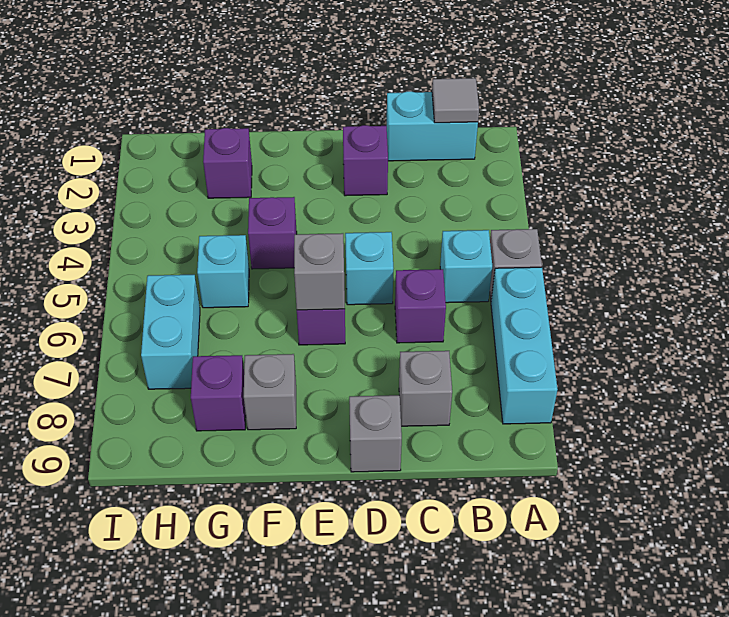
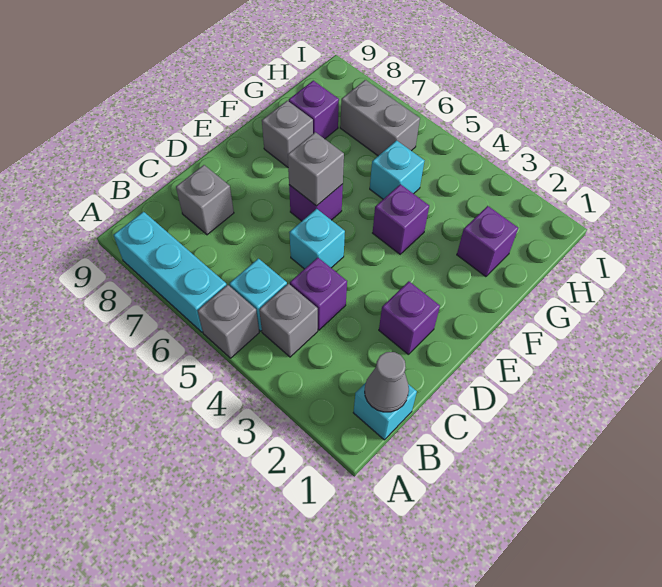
cyan brick B1:C1 level 1 -> cyan brick B1 level 1
grey tile B1 level 2 -> grey cone B1 level 2
purple brick C6 level 1 -> purple brick C4 level 1
grey brick D9 level 1 -> grey brick B4 level 1
cyan brick H6:H7 level 1 -> grey brick H6:H7 level 1

